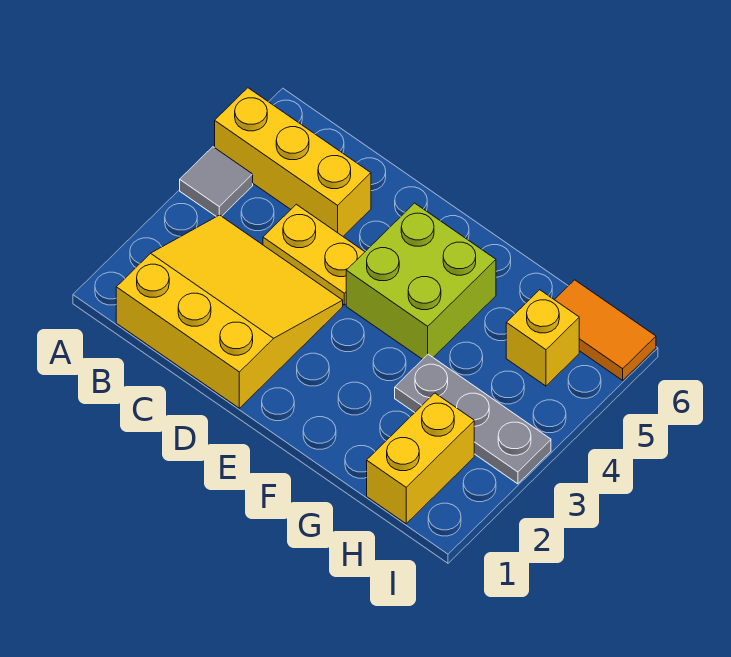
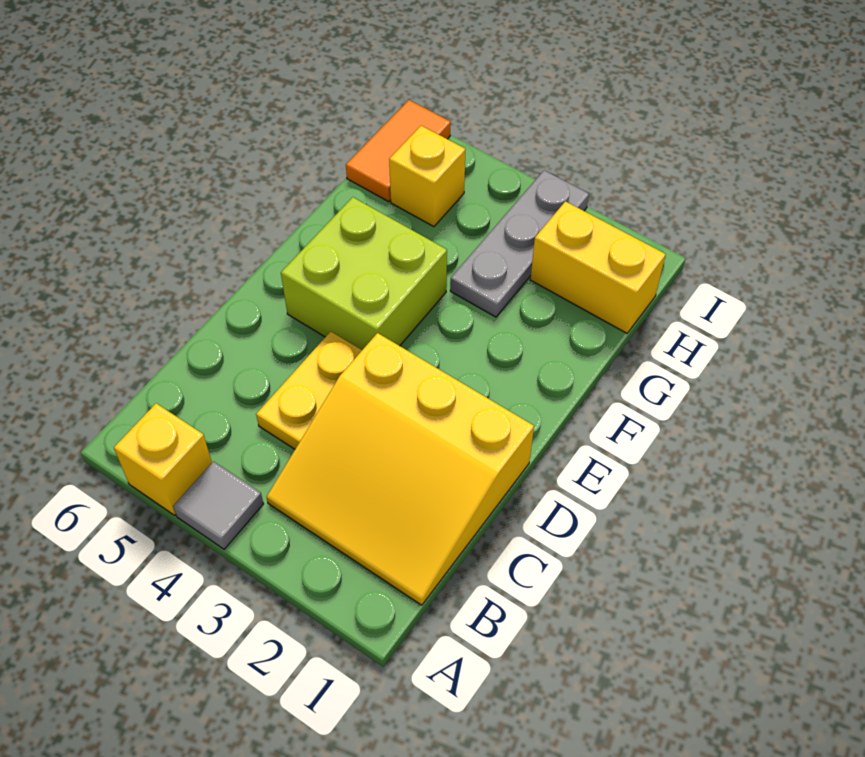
yellow brick A5:C5 level 1 -> yellow brick A5 level 1
yellow slope B1:D3 level 1 top 1 -> yellow slope B1:D3 level 1 top D

